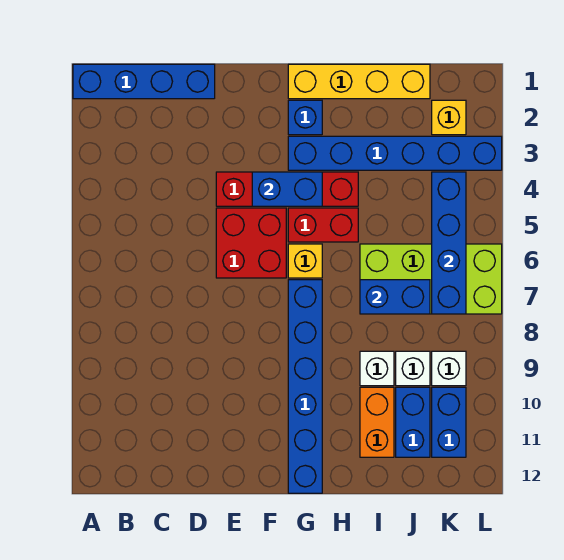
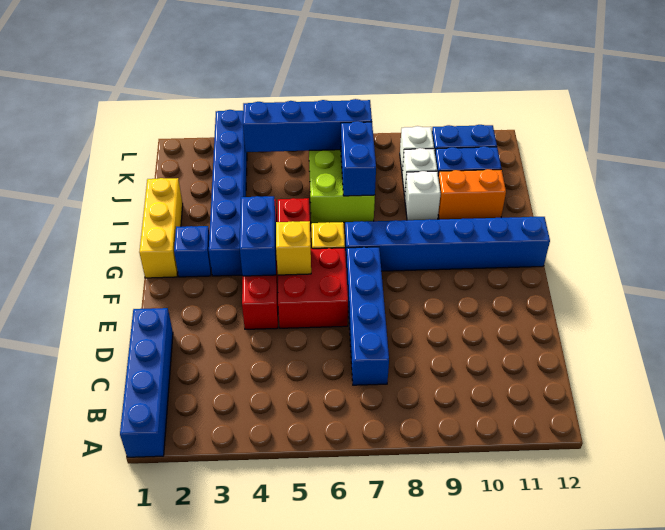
none -> blue brick C7:F7 level 1
yellow brick G1:J1 level 1 -> yellow brick G1:I1 level 1
yellow brick K2 level 1 -> yellow brick F5 level 2

